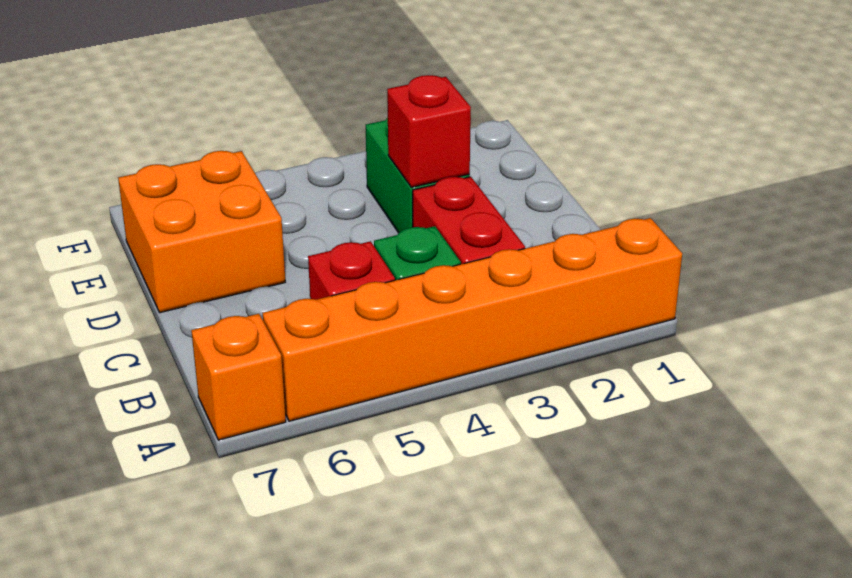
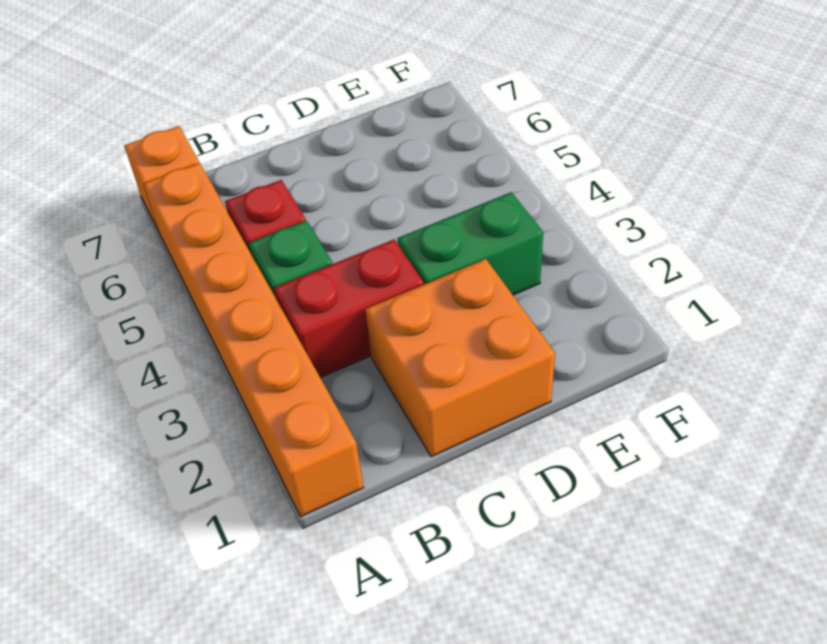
red brick D3 level 2 -> none
orange brick D6:E7 level 1 -> orange brick C1:D2 level 1

